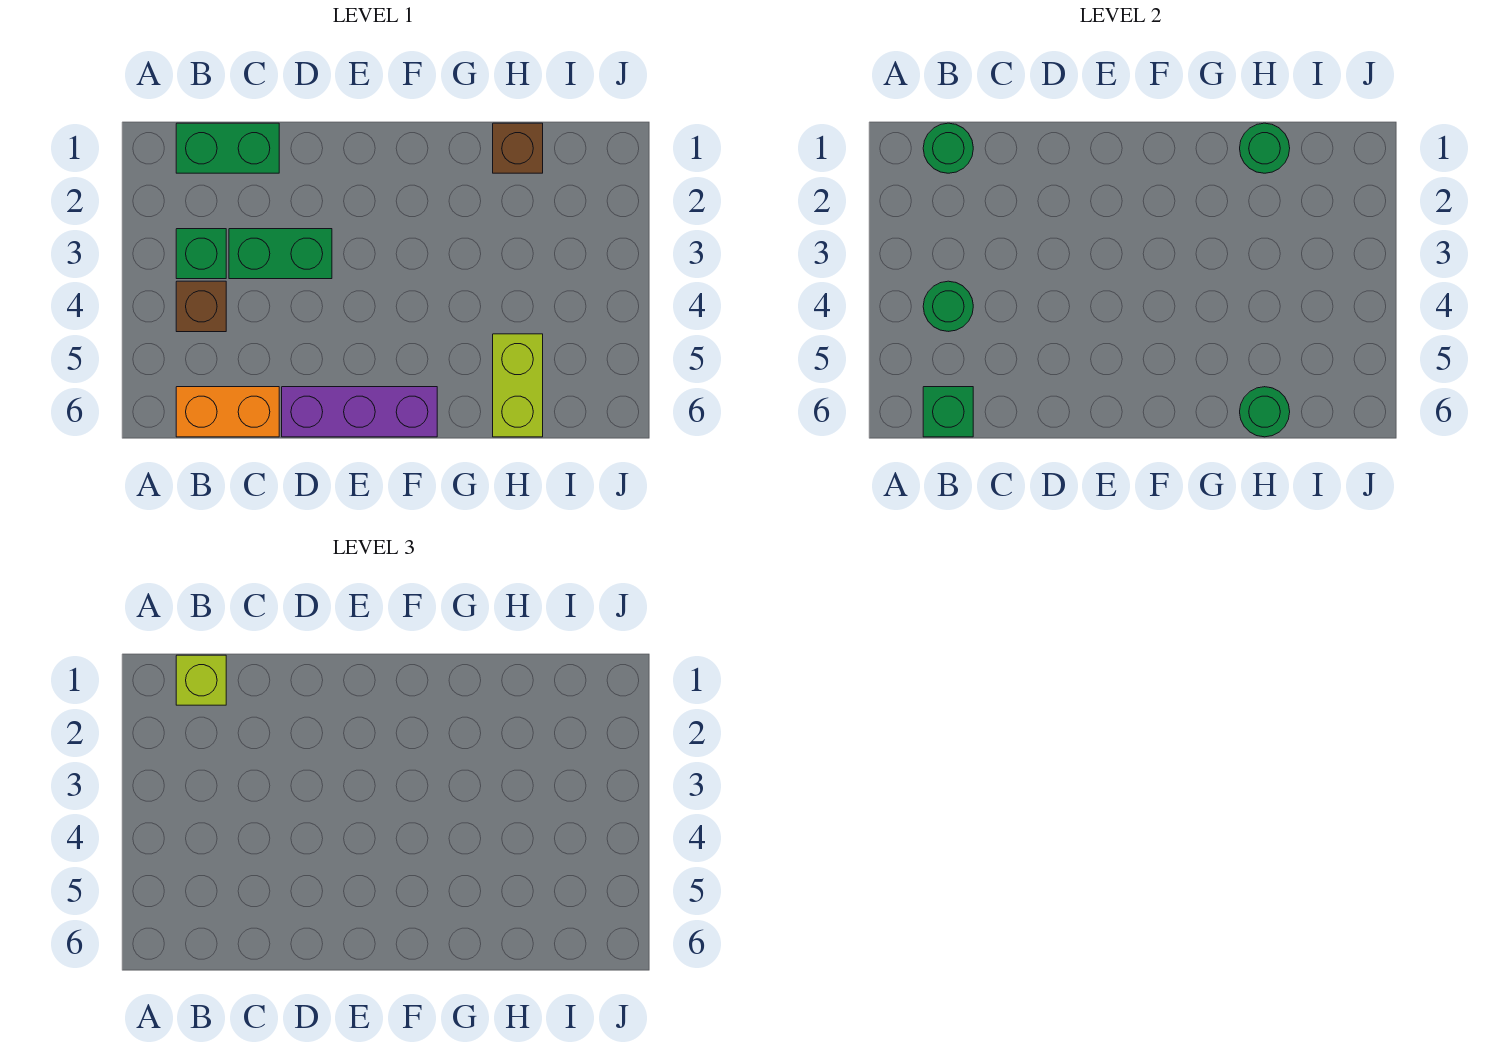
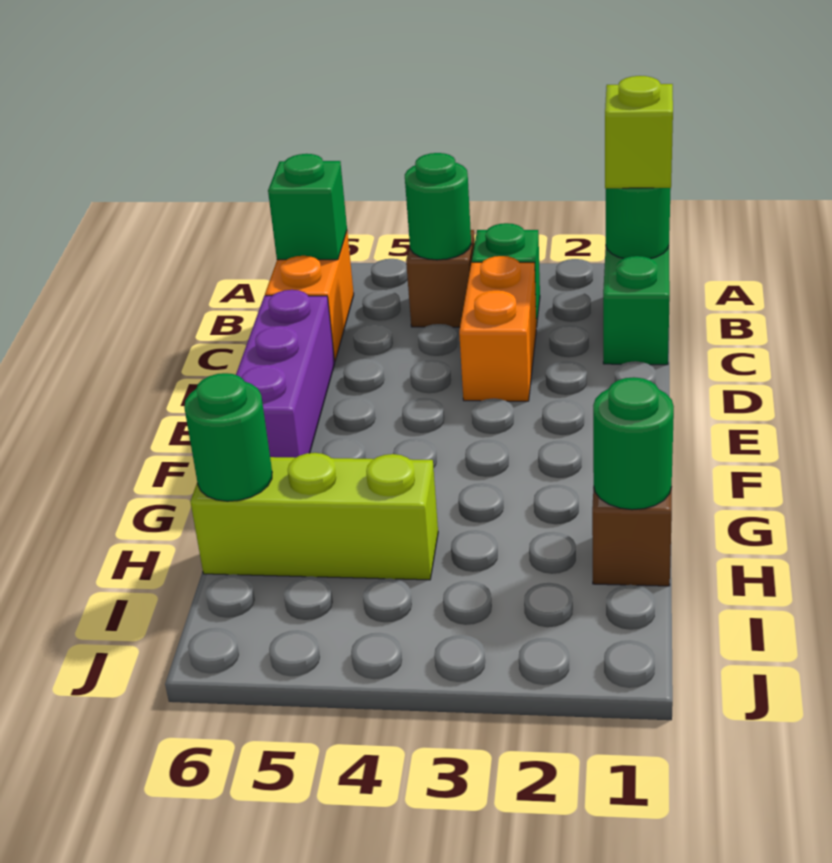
green brick C3:D3 level 1 -> orange brick C3:D3 level 1
lime brick H5:H6 level 1 -> lime brick H4:H6 level 1

